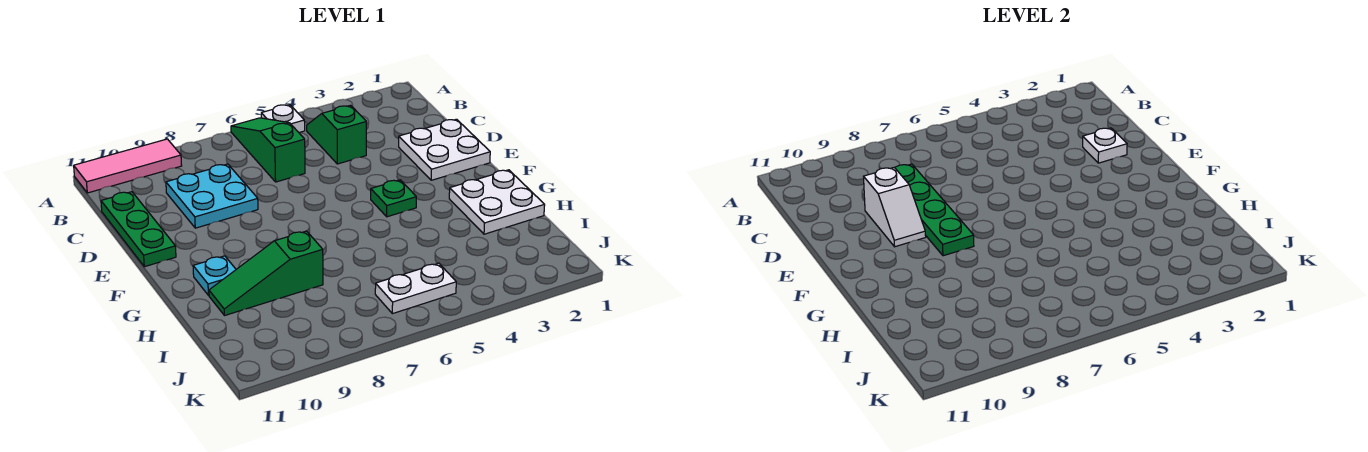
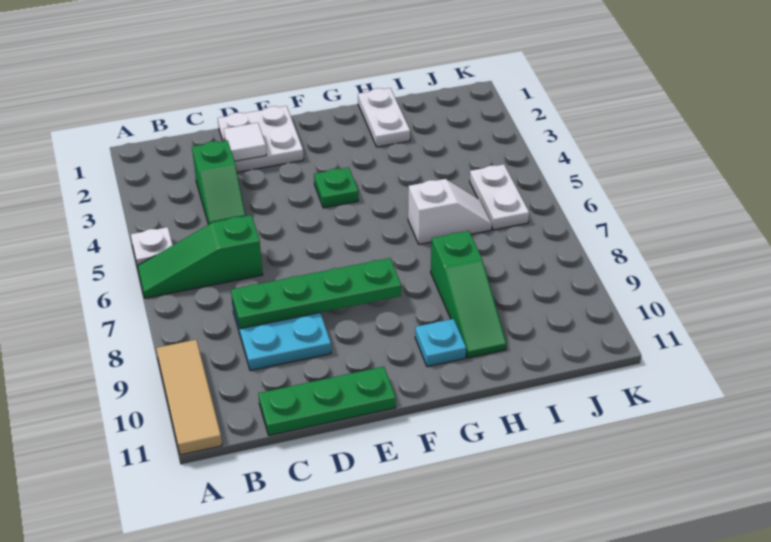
pink tile A9:A11 level 1 -> tan tile A9:A11 level 1
green slope B4:C4 level 1 top C -> green slope C3:C4 level 1 top 3
white plate D2 level 2 -> white tile D2 level 2
white slope D9:E9 level 2 top D -> white slope H6:I6 level 1 top H
white plate G1:H2 level 1 -> white plate H1:H2 level 1

